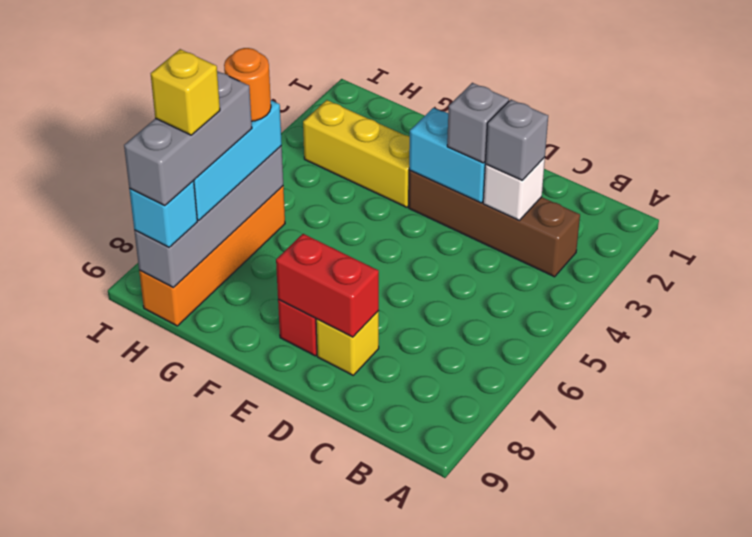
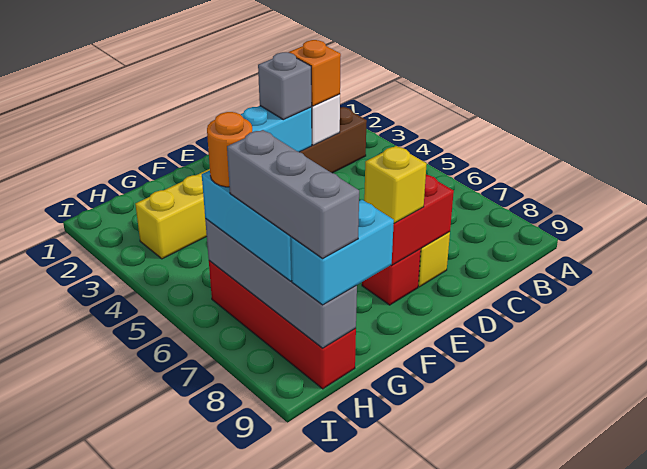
grey brick C3 level 3 -> orange brick C3 level 3
orange brick H6:H9 level 1 -> red brick H6:H9 level 1
yellow brick H8 level 5 -> yellow brick E8 level 3
cyan brick H9 level 3 -> cyan brick G9:H9 level 3

